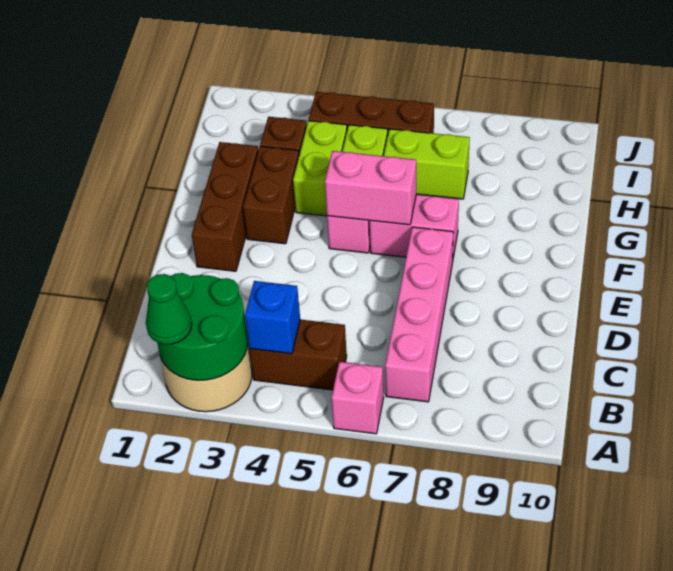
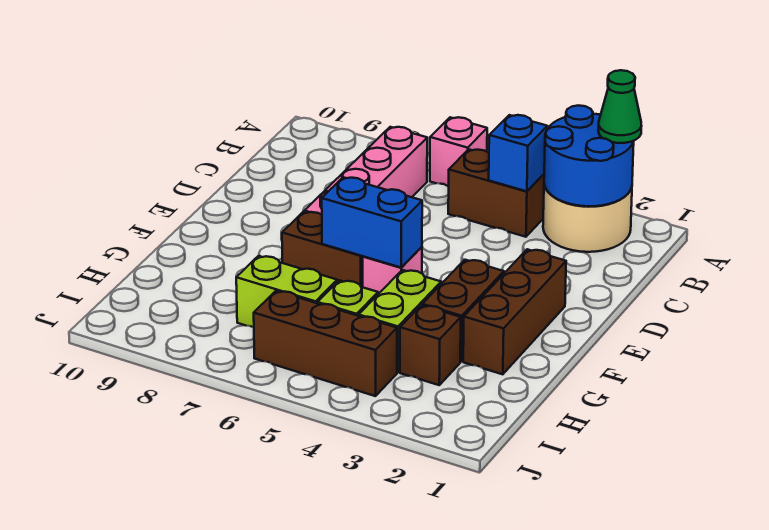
green round brick A2:B3 level 2 -> blue round brick A2:B3 level 2
pink brick F5:F6 level 2 -> blue brick F5:F6 level 2
pink brick F6:F7 level 1 -> brown brick F6:F7 level 1

